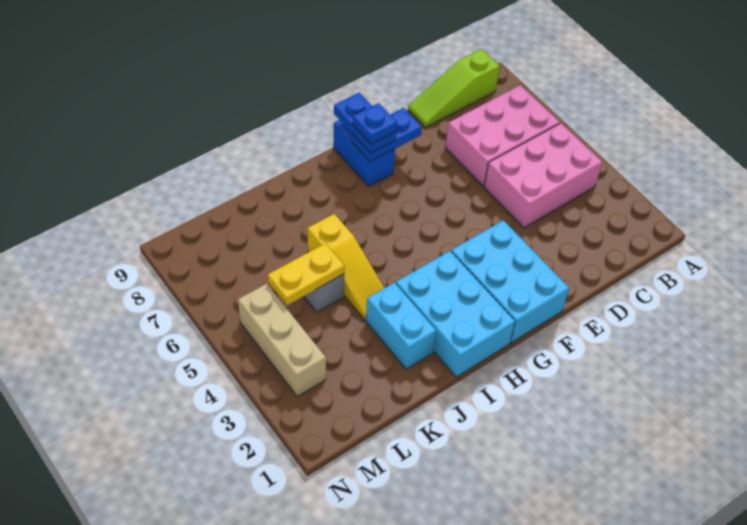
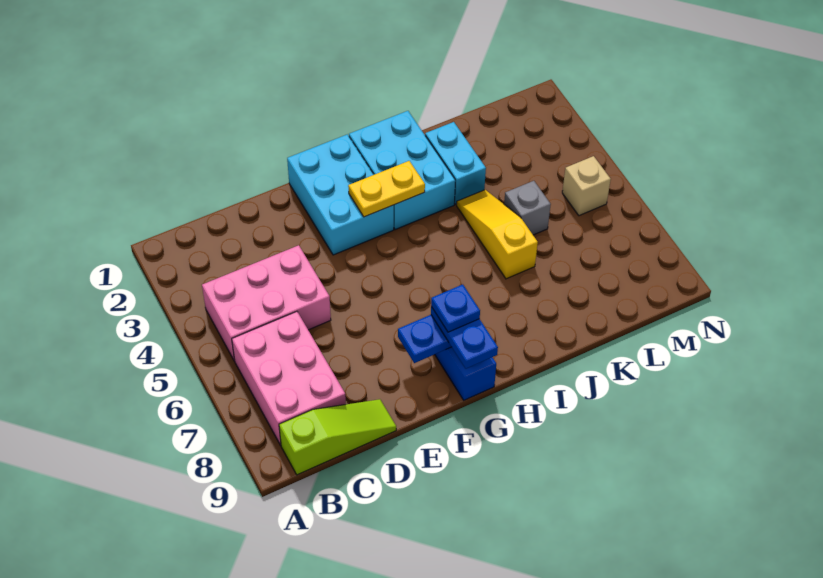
pink brick B6:D7 level 1 -> pink brick B6:C8 level 1
yellow plate K5:L5 level 2 -> yellow plate G3:H3 level 2
tan brick M3:M5 level 1 -> tan brick M5 level 1

